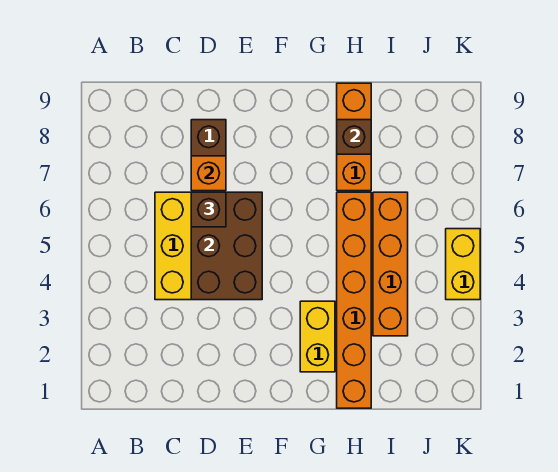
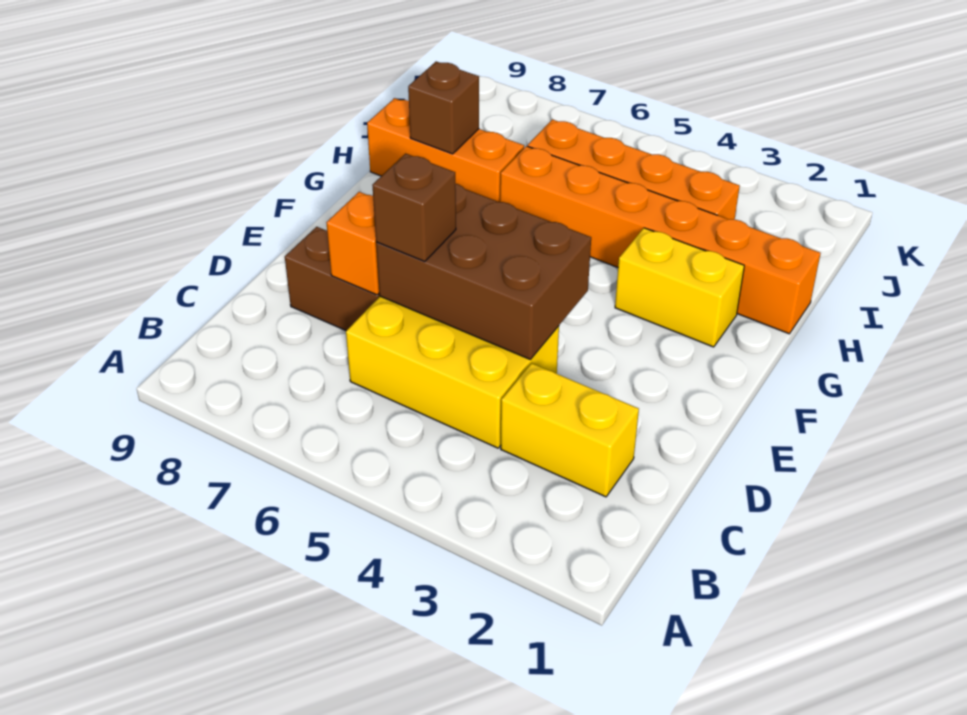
yellow brick K4:K5 level 1 -> yellow brick C2:C3 level 1

